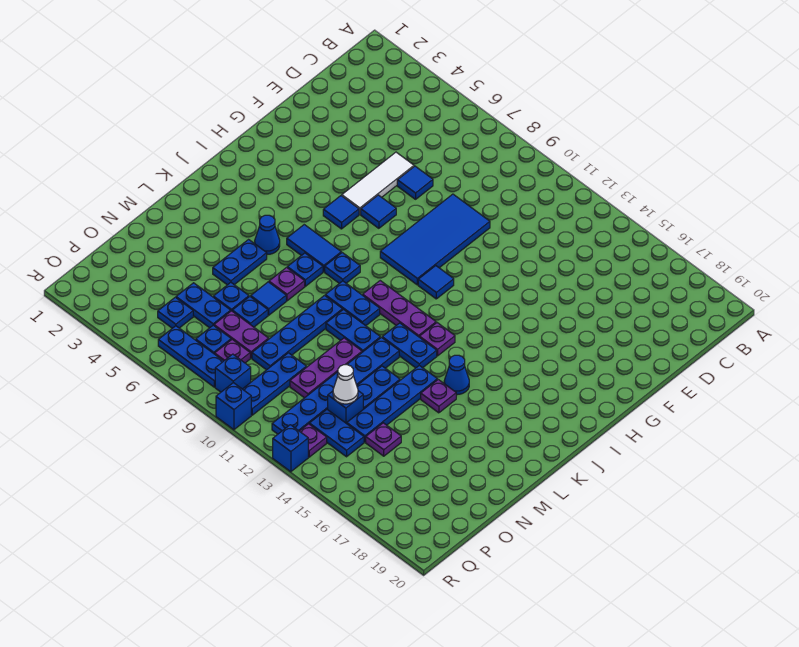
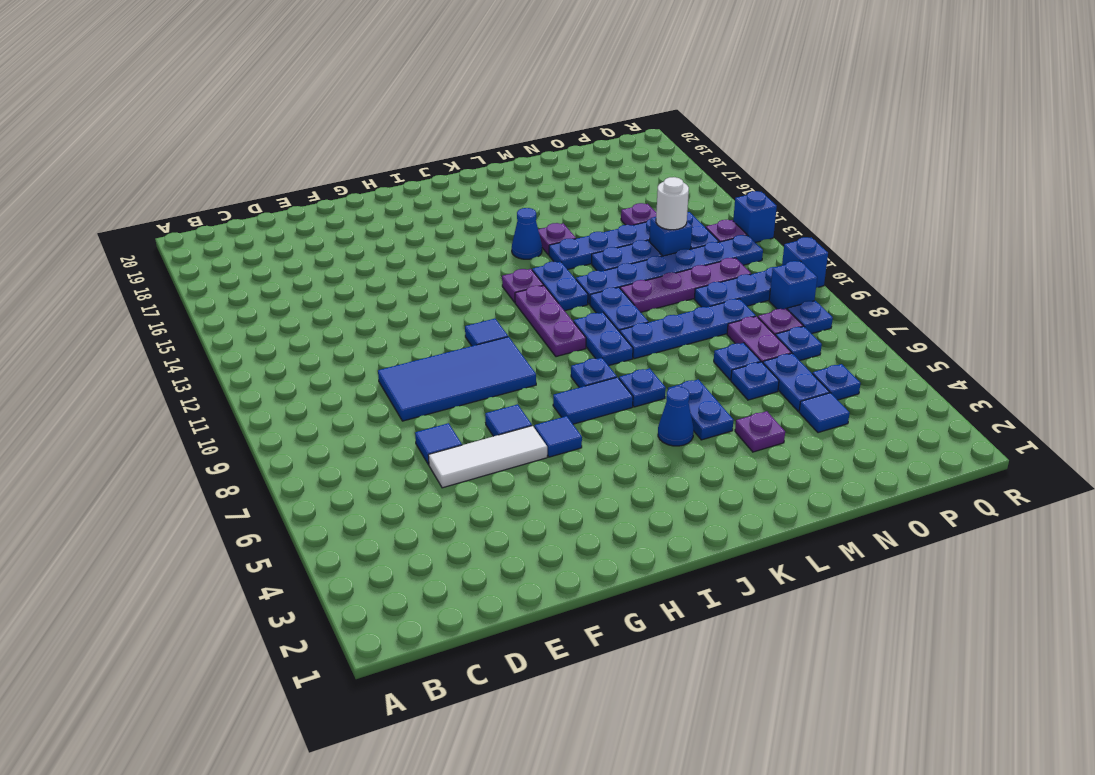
blue tile J6:J7 level 1 -> blue tile I7:J7 level 1
blue plate L5:M5 level 1 -> blue plate L5:L6 level 1
purple plate L7 level 1 -> purple plate M4 level 1
blue tile M7 level 1 -> blue tile O4 level 1
purple plate M11:O11 level 1 -> purple plate M11:P11 level 1
white cone O13 level 2 -> white round brick O13 level 2
blue plate Q6:Q8 level 1 -> blue plate Q8 level 1

